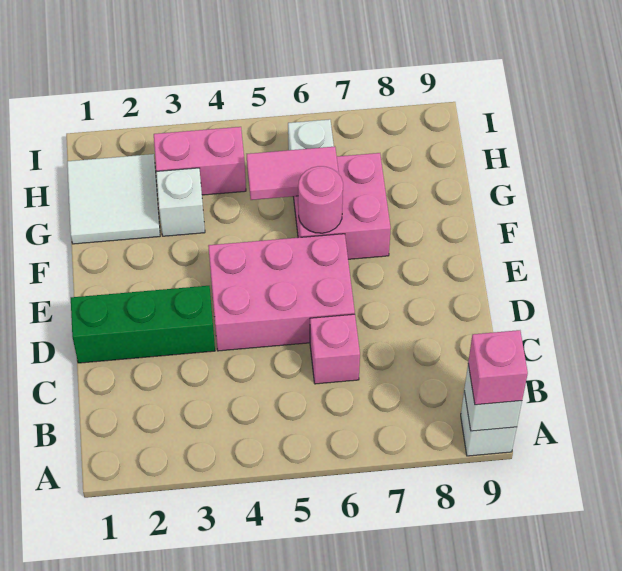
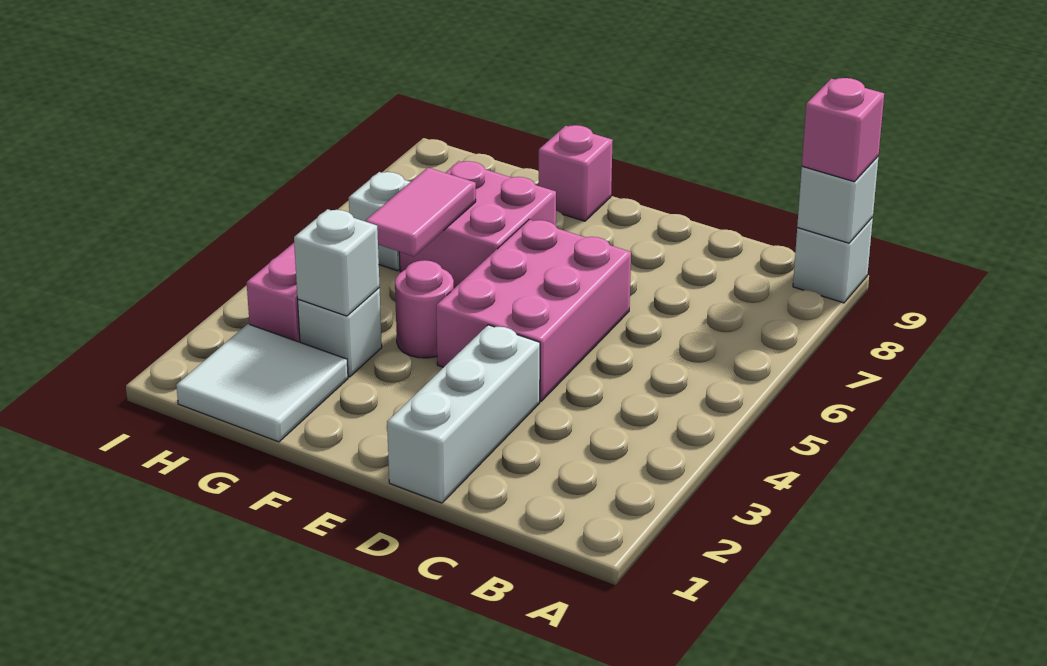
pink brick C6 level 1 -> pink brick F9 level 1
green brick D1:D3 level 1 -> white brick D1:D3 level 1
pink round brick F6 level 2 -> pink round brick F4 level 1
none -> white brick G3 level 2

